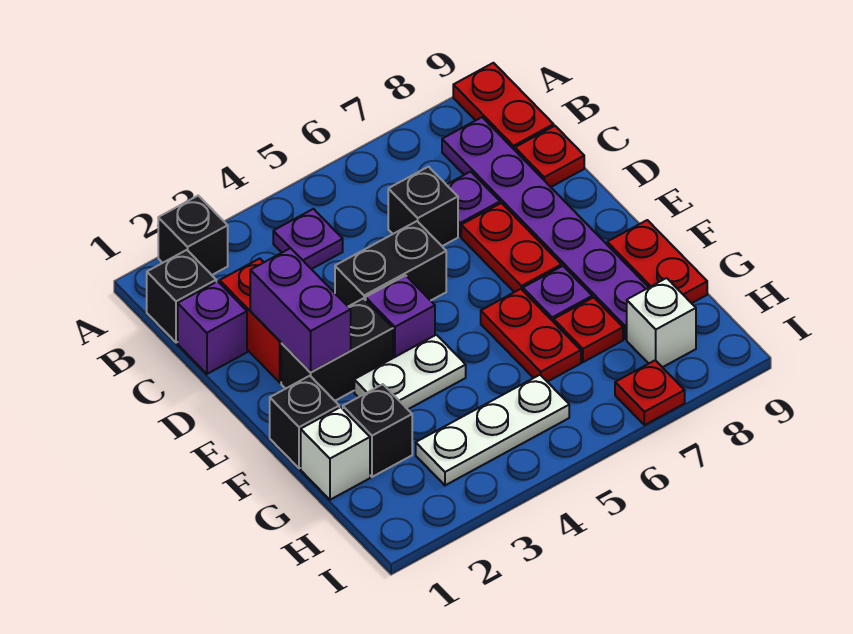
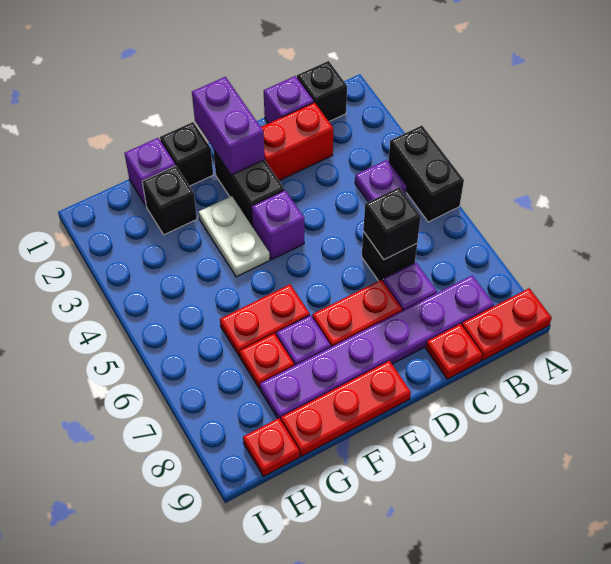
black brick A2 level 1 -> black brick C6 level 2
purple brick D2:E2 level 2 -> purple brick E1:E2 level 2
black brick D4:D5 level 1 -> black brick A4:A5 level 1
red plate F9:G9 level 1 -> red plate E9:G9 level 1
white brick G1 level 1 -> purple brick G1 level 1
white plate H3:H5 level 1 -> none
white brick H8 level 1 -> none
red plate I7 level 1 -> red plate H9 level 1

